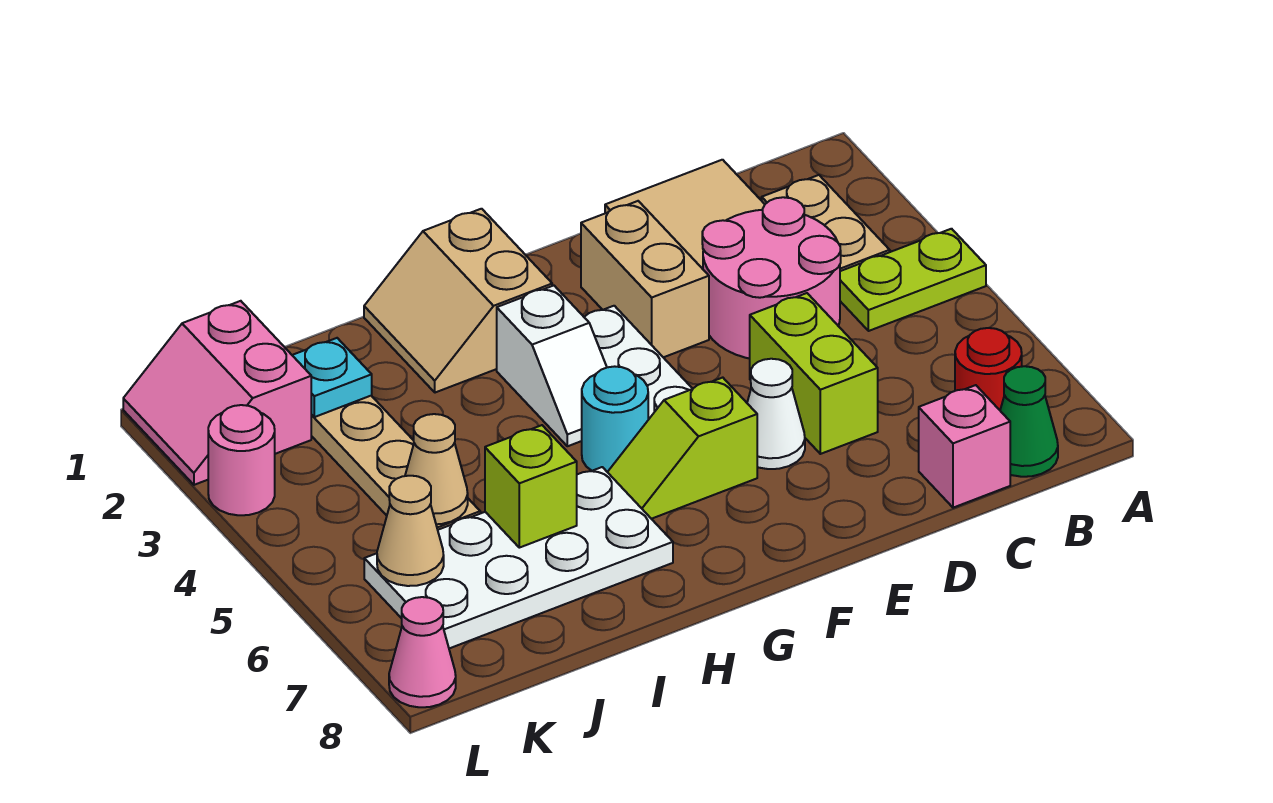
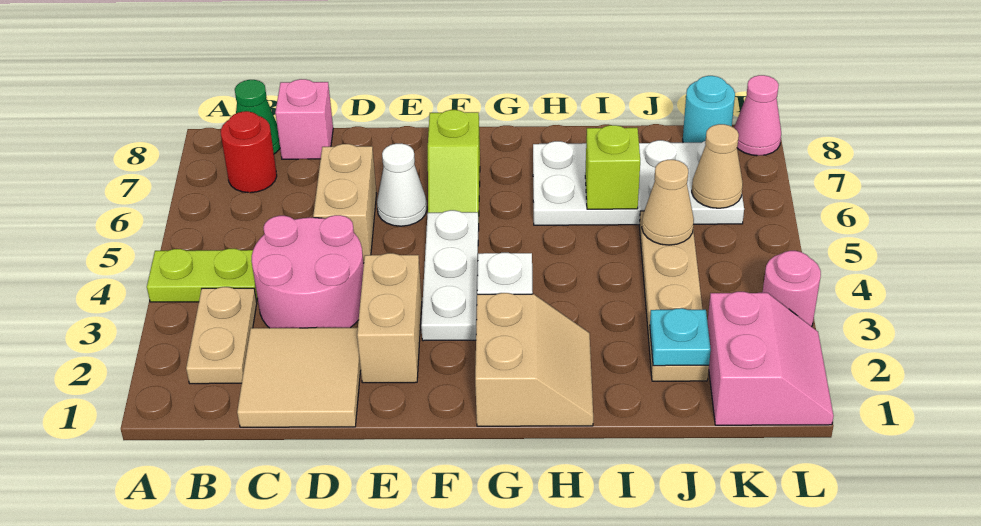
lime brick D5:D6 level 1 -> tan brick D5:D6 level 1
lime slope F6:G6 level 1 top F -> lime slope F6:F7 level 1 top 7
cyan round brick G5 level 1 -> cyan round brick K8 level 1

